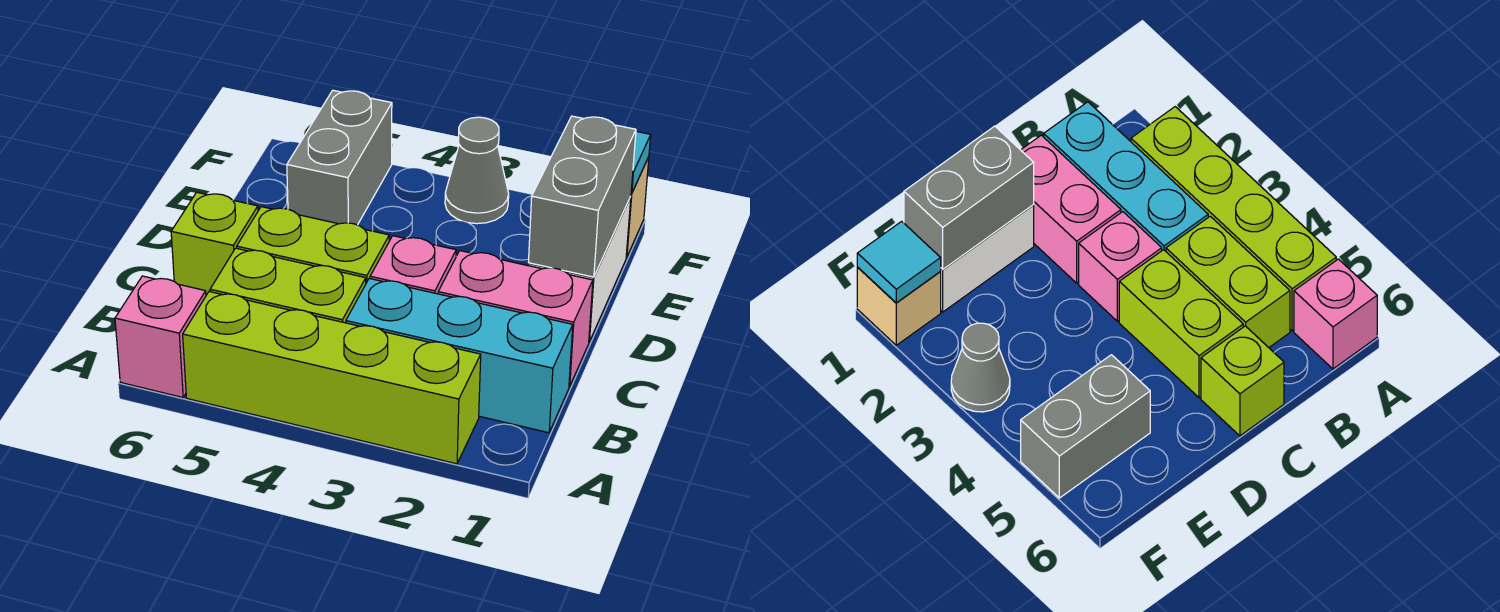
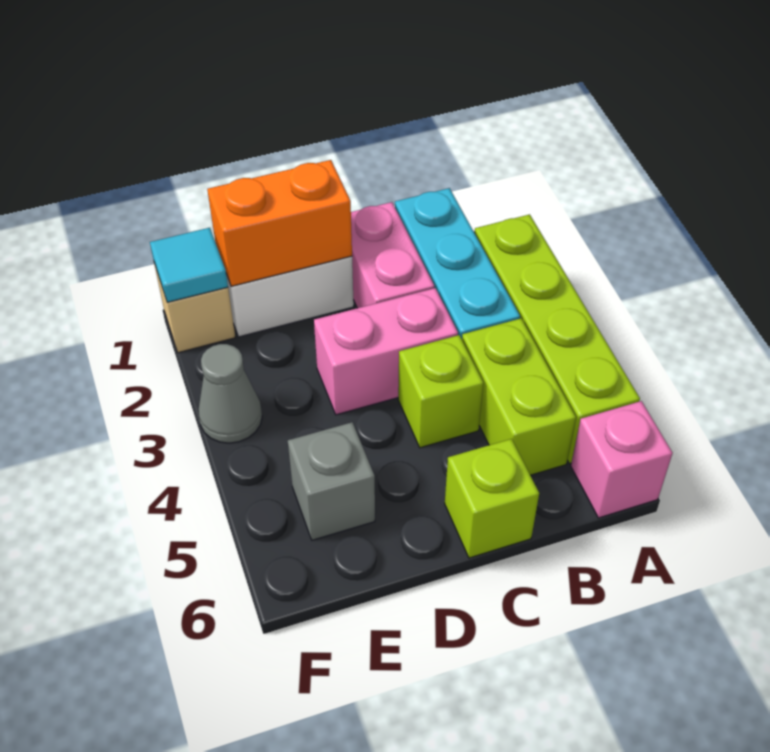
pink brick C3 level 1 -> pink brick C3:D3 level 1
lime brick C4:C5 level 1 -> lime brick C4 level 1
grey brick D1:E1 level 2 -> orange brick D1:E1 level 2
grey brick E5:F5 level 1 -> grey brick E5 level 1

